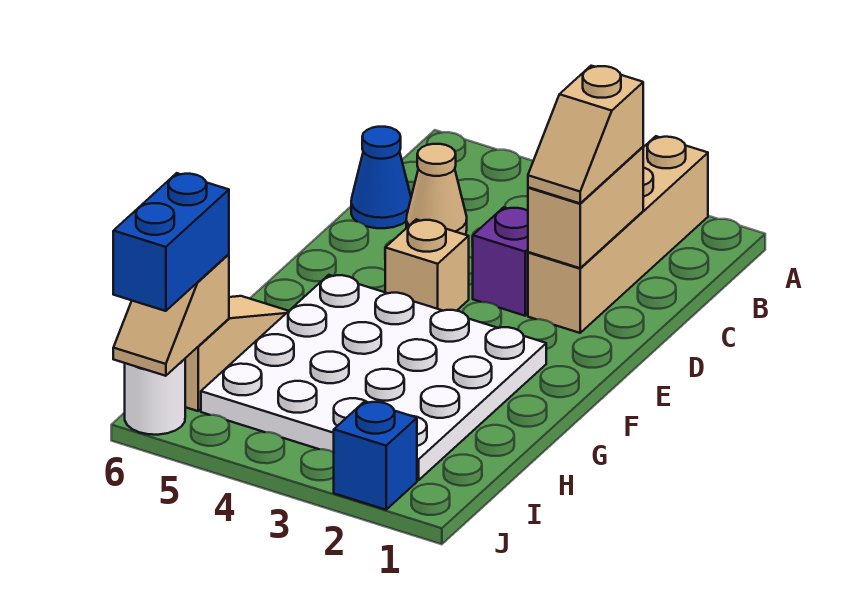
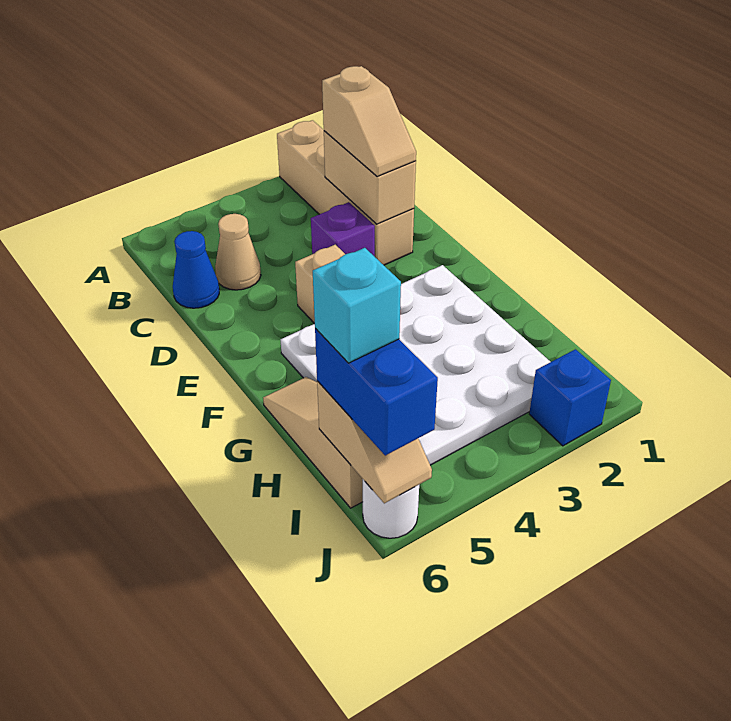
none -> cyan brick I6 level 4

